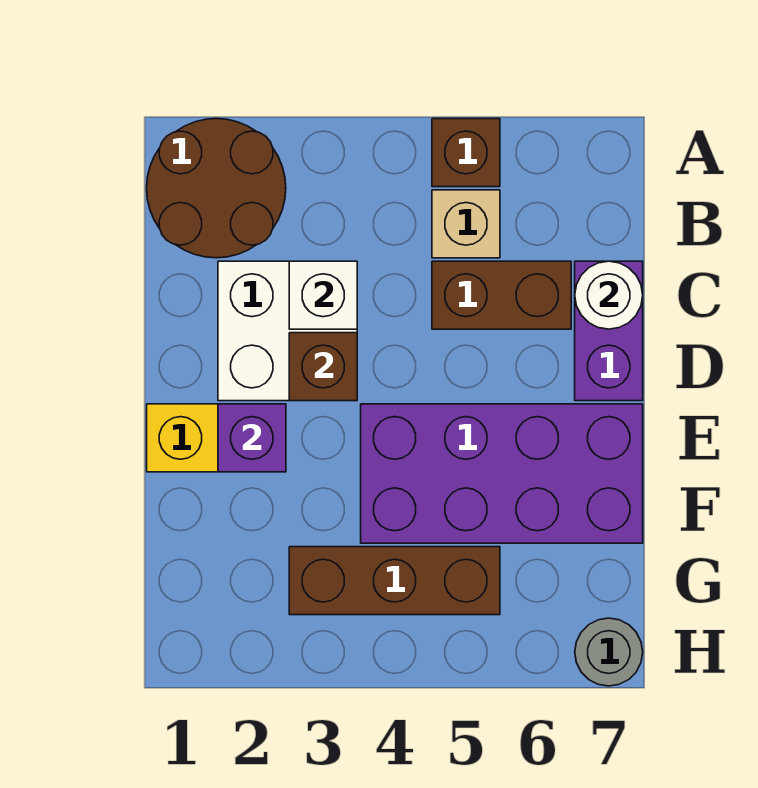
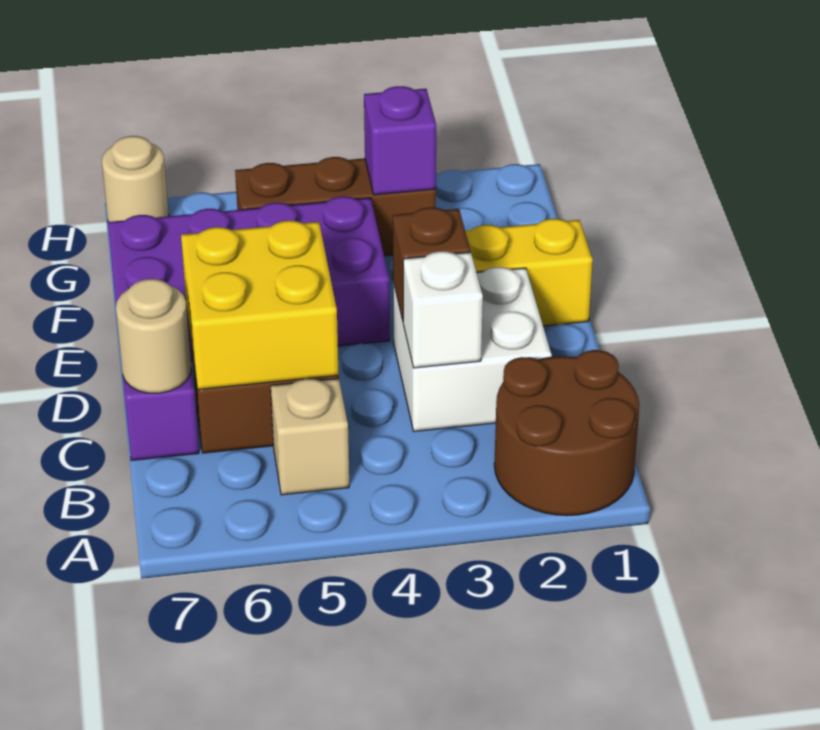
brown brick A5 level 1 -> none
none -> yellow brick C5:D6 level 2
white round brick C7 level 2 -> tan round brick C7 level 2
purple brick E2 level 2 -> purple brick G3 level 2
grey round brick H7 level 1 -> tan round brick H7 level 1

